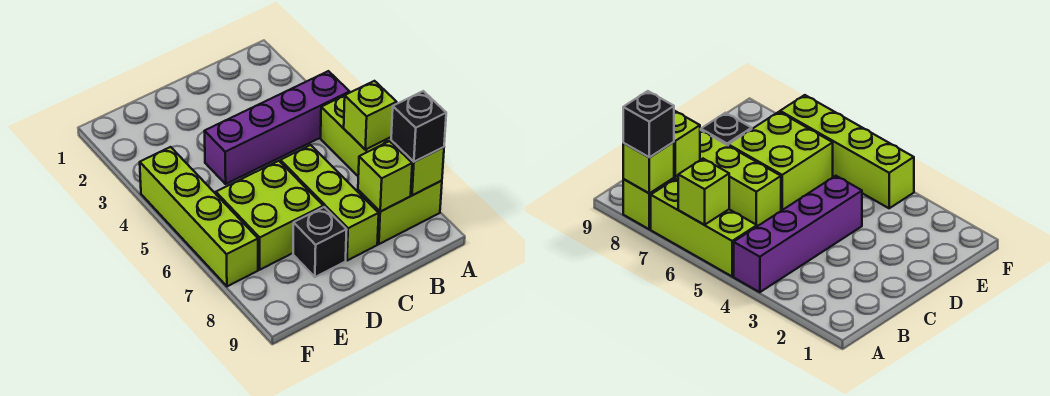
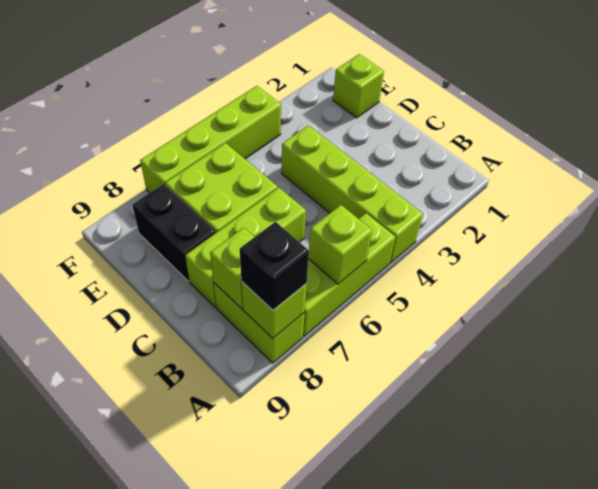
purple brick A4:D4 level 1 -> lime brick A4:D4 level 1
black brick D8 level 1 -> black brick D8:E8 level 1
none -> lime brick E1 level 1

